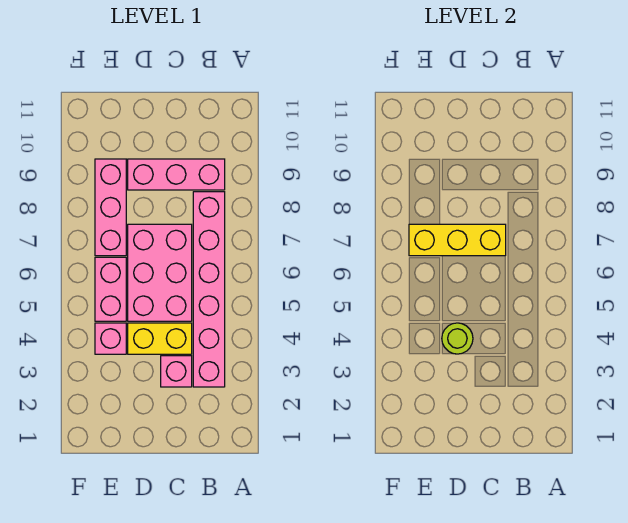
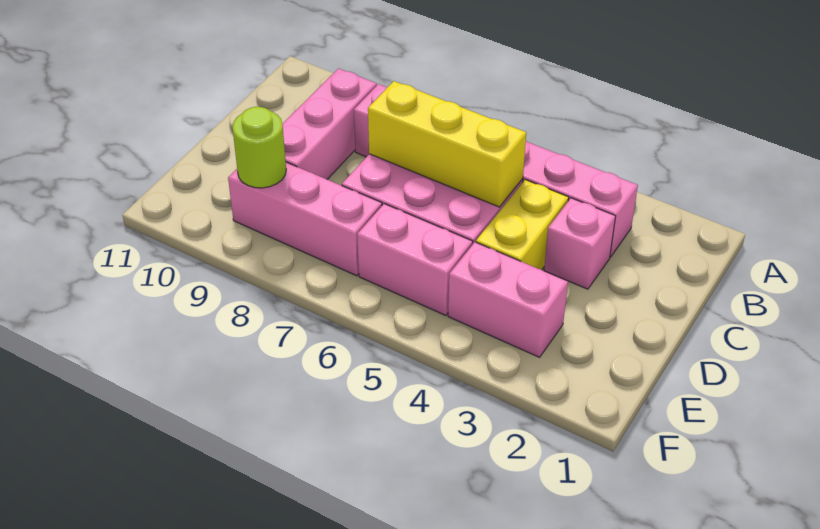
yellow brick C7:E7 level 2 -> yellow brick C5:C7 level 2
lime round brick D4 level 2 -> lime round brick E9 level 2
pink brick E4 level 1 -> pink brick E3:E4 level 1

